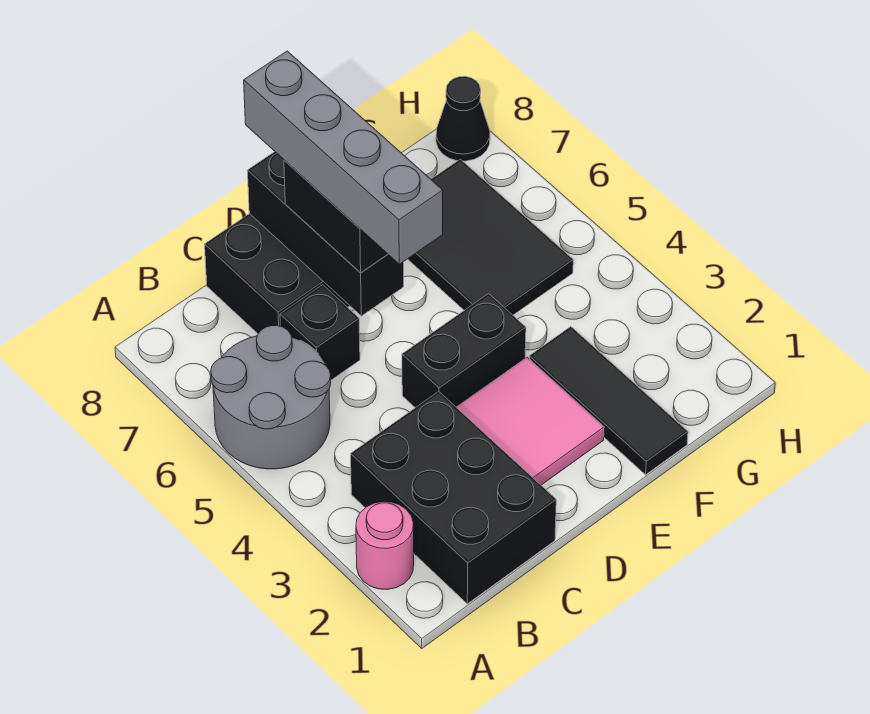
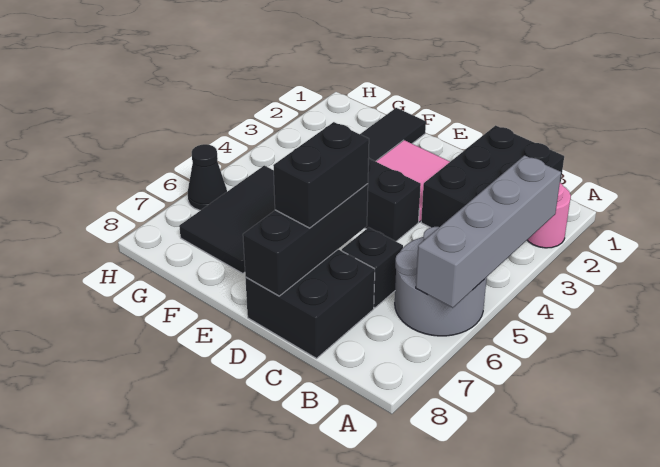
grey brick D5:D8 level 4 -> grey brick A3:A6 level 2
black cone H8 level 1 -> black cone H6 level 1

